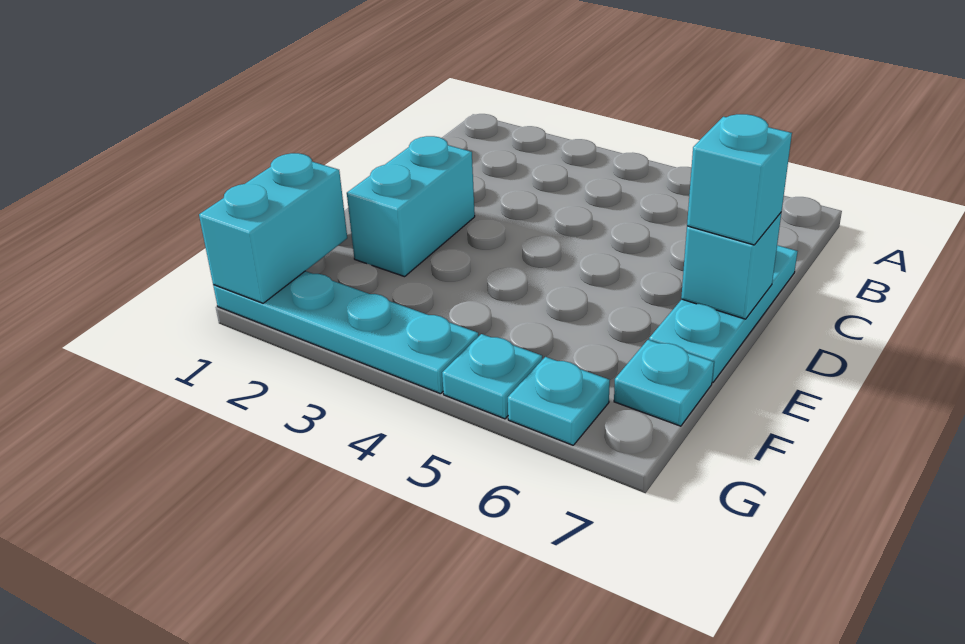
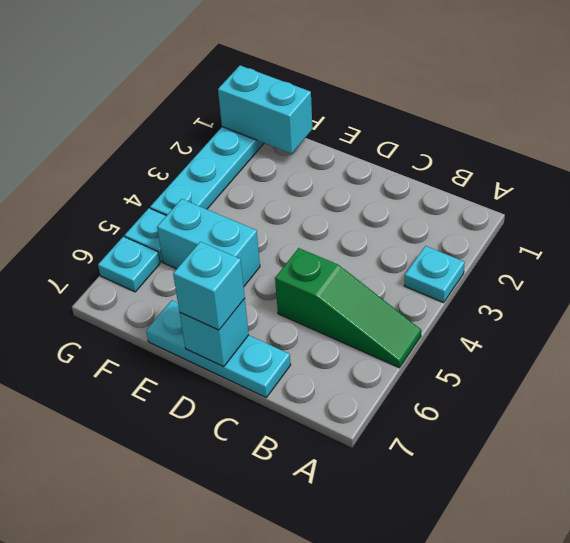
none -> green slope A5:C5 level 1 top C
cyan brick D2:E2 level 1 -> cyan brick E5:F5 level 1
cyan plate F7 level 1 -> cyan plate A3 level 1

